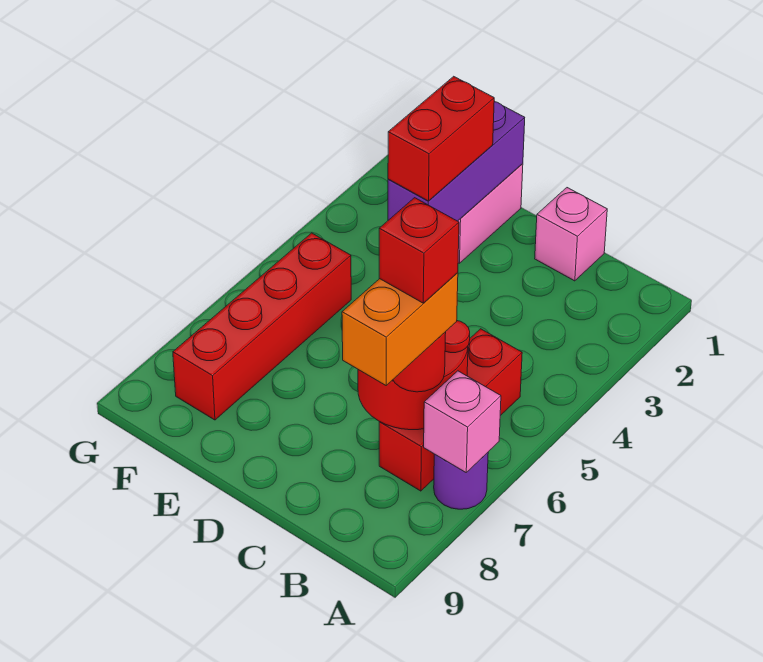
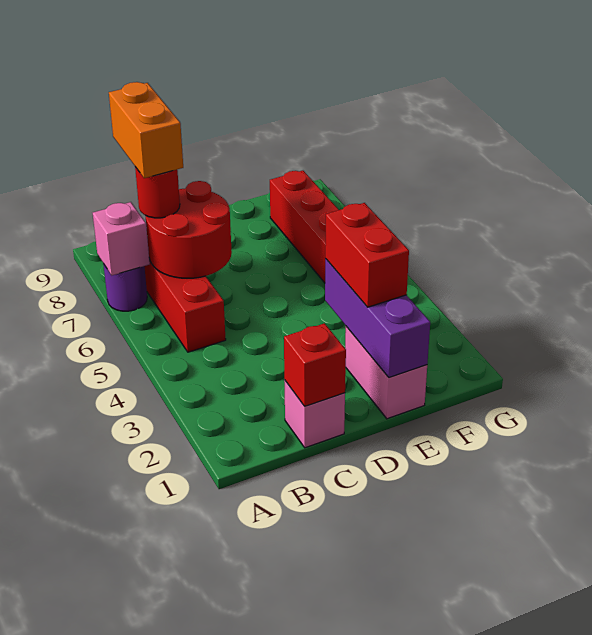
red brick B7 level 5 -> red brick C1 level 2

